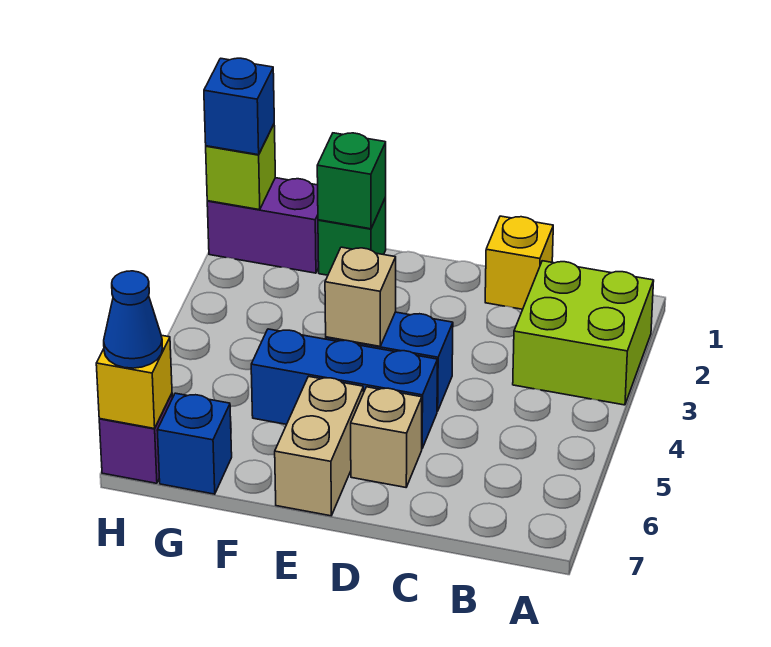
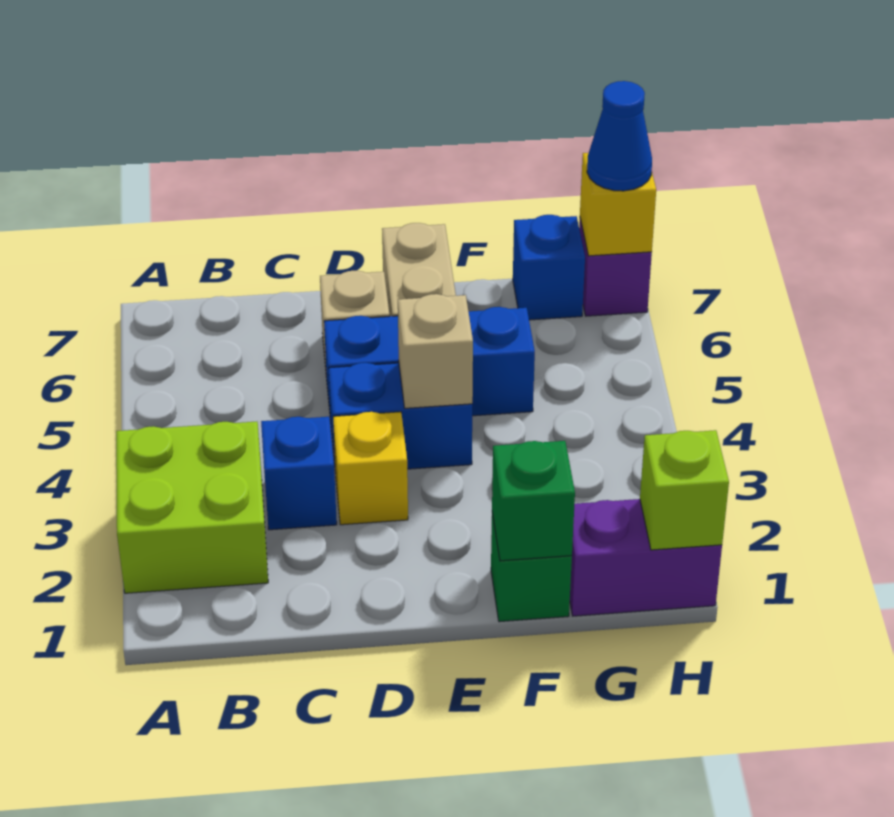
yellow brick C1 level 1 -> yellow brick D3 level 1
blue brick H1 level 3 -> blue brick C3 level 1

